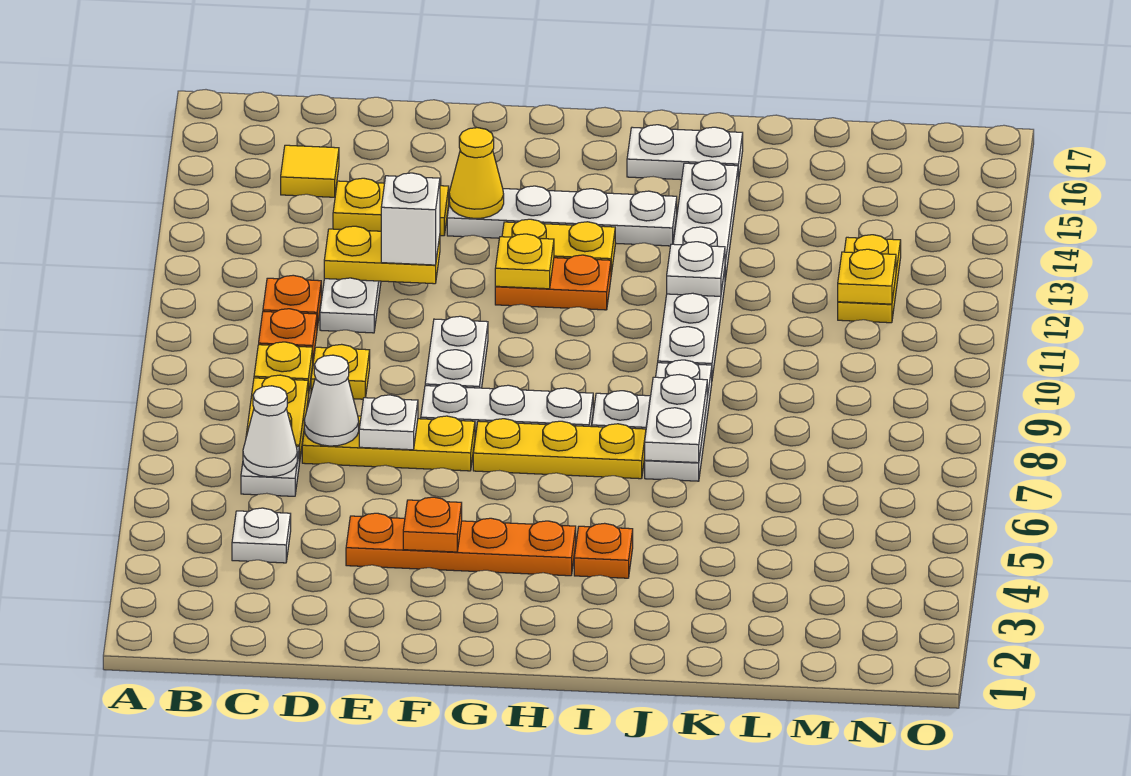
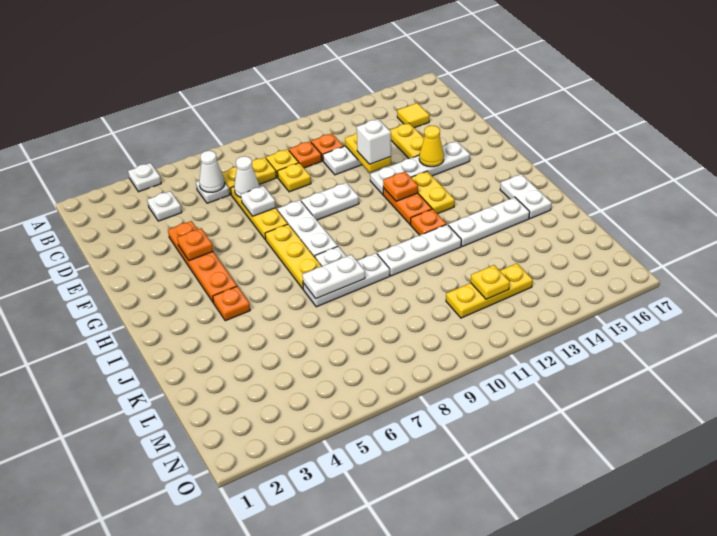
white plate F14:I14 level 1 -> white plate F12:F15 level 1
yellow plate G12 level 2 -> orange plate G12 level 2
none -> orange plate I12 level 1
white plate J12 level 2 -> white plate A4 level 1
yellow plate M12:M13 level 1 -> yellow plate M11:M13 level 1

